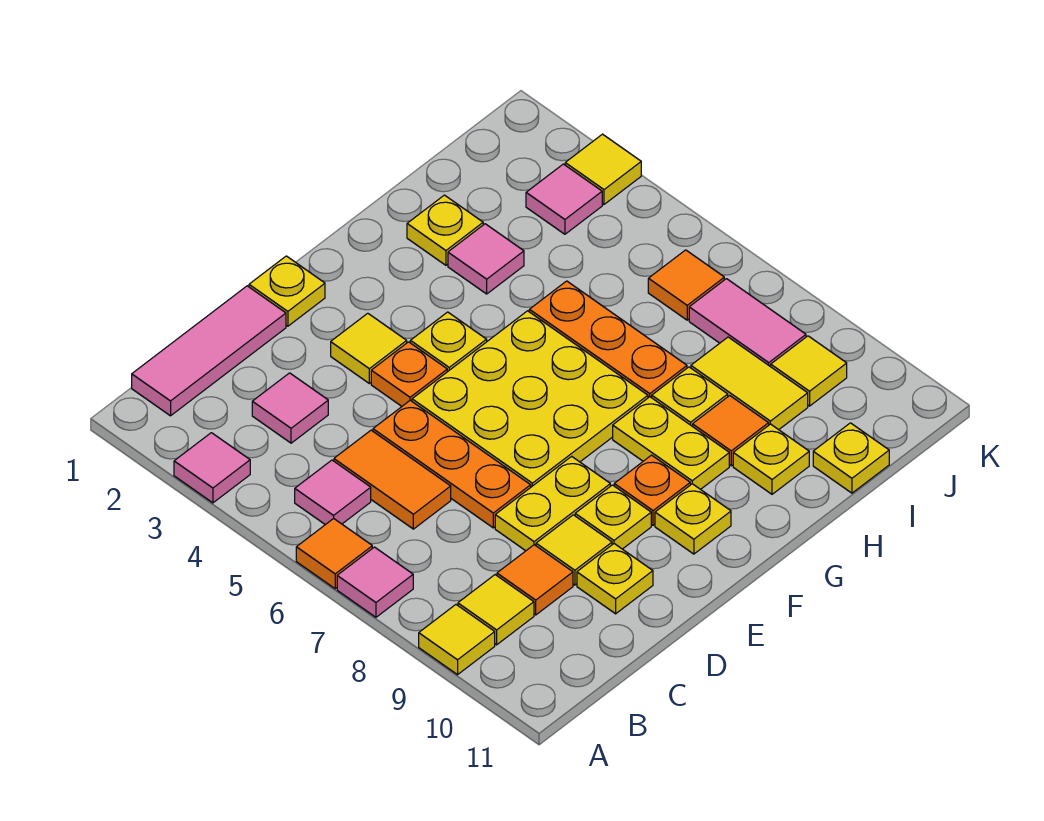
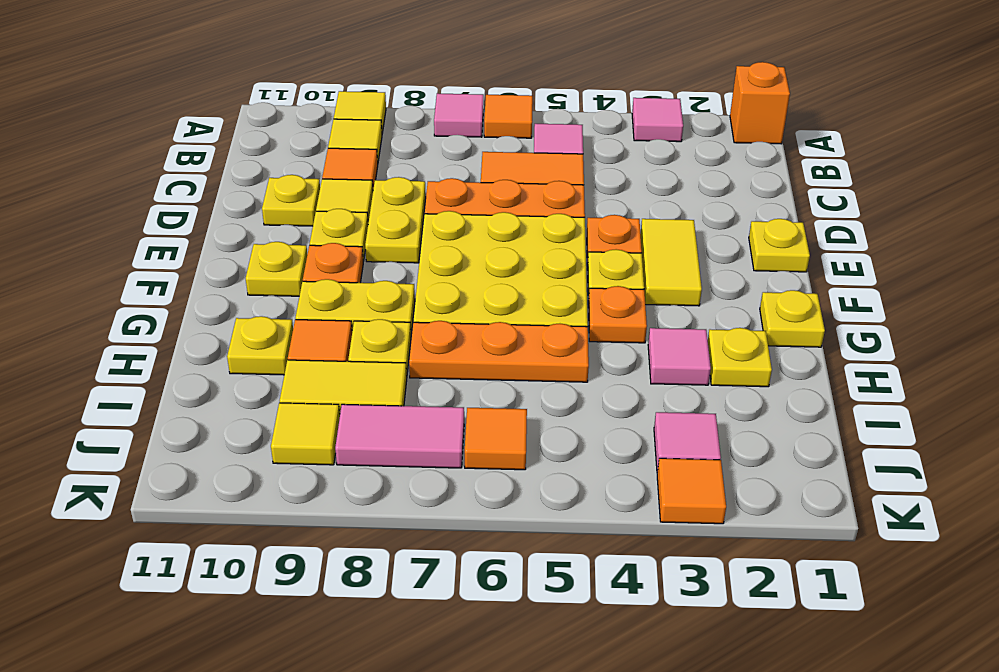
none -> orange brick A1 level 1
pink tile B1:D1 level 1 -> none
pink tile C3 level 1 -> none
yellow tile E3 level 1 -> yellow tile E3:F3 level 1
none -> orange plate G4 level 1
yellow plate I11 level 1 -> yellow plate G1 level 1
yellow tile K3 level 1 -> orange tile K3 level 1

